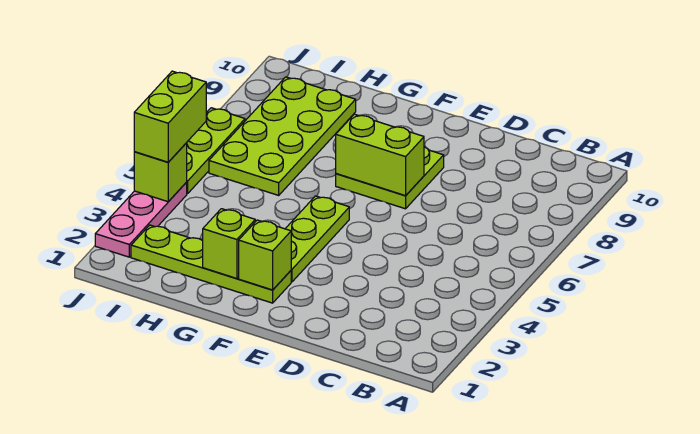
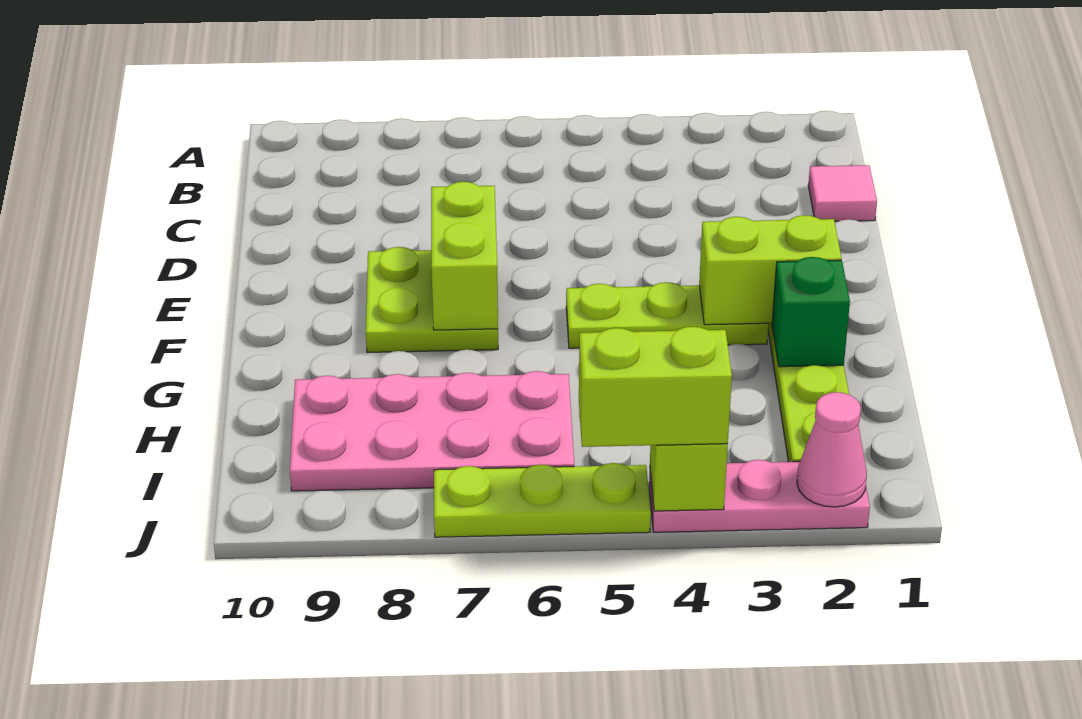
none -> pink tile C1 level 1
lime brick F2 level 2 -> lime brick F2:F3 level 2
lime brick G2 level 2 -> green brick G2 level 2
lime plate H6:I9 level 1 -> pink plate H6:I9 level 1
none -> pink cone J2 level 2

